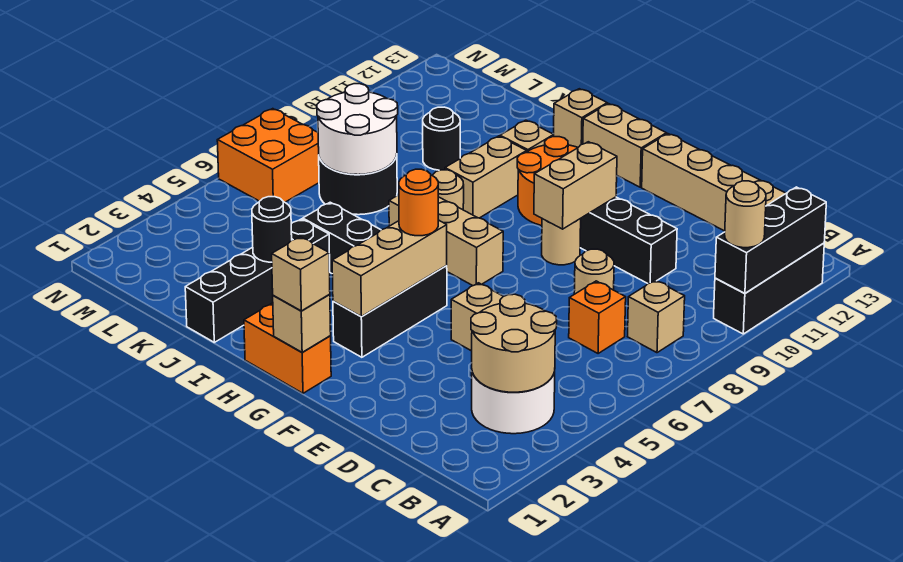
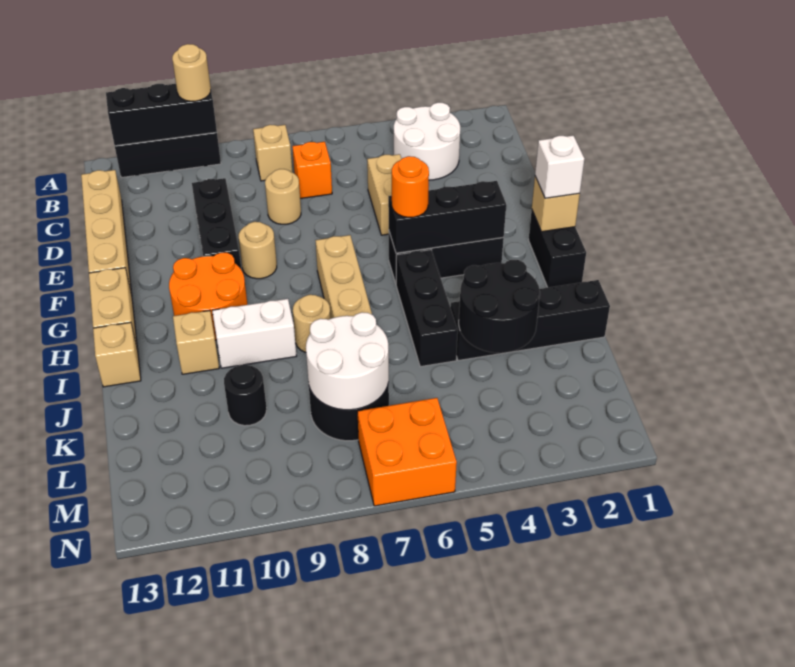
tan round brick B3:C4 level 2 -> none
tan brick F9:F10 level 2 -> none
orange brick G1:H1 level 1 -> black brick G1:H1 level 1
tan brick G1 level 3 -> white brick G1 level 3
tan brick G3:G5 level 2 -> black brick G3:G5 level 2
tan brick I9:I10 level 1 -> white brick I9:I10 level 1
black round brick J3 level 2 -> black round brick J3:K4 level 2

